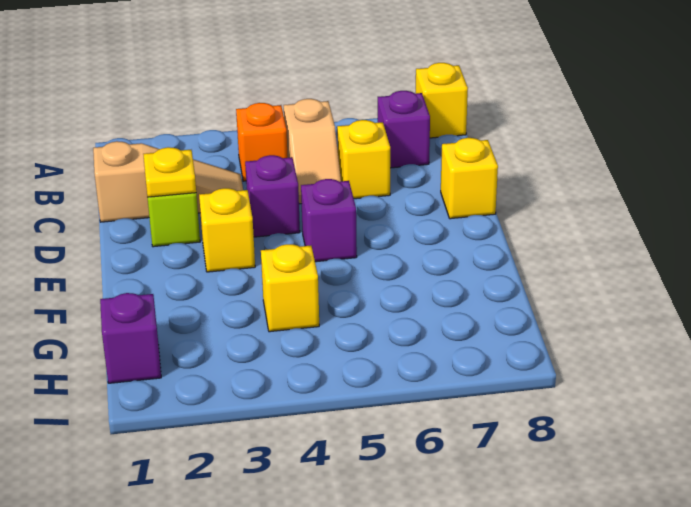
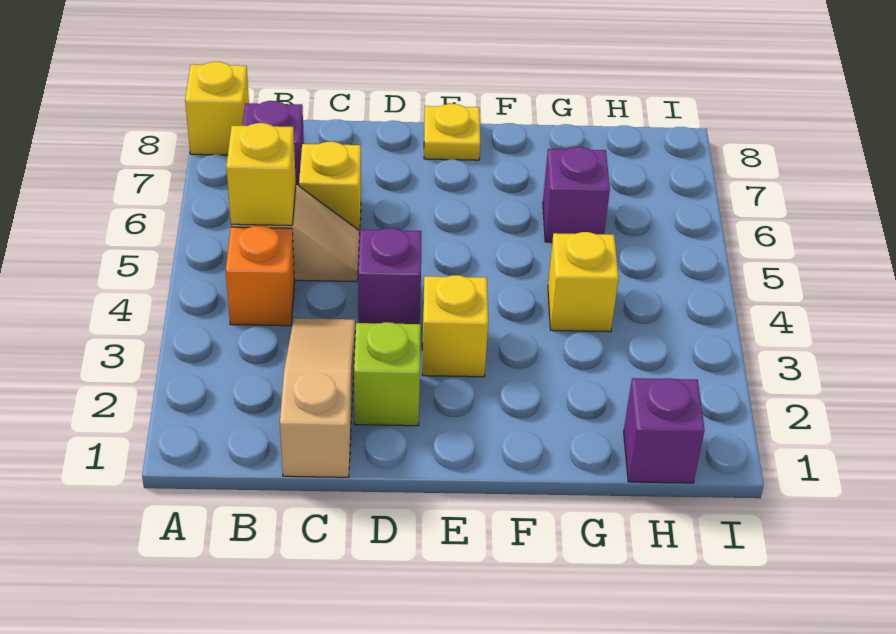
yellow plate D2 level 2 -> yellow plate E8 level 1
yellow brick D8 level 1 -> yellow brick B5 level 2
purple brick E5 level 1 -> purple brick G6 level 1

